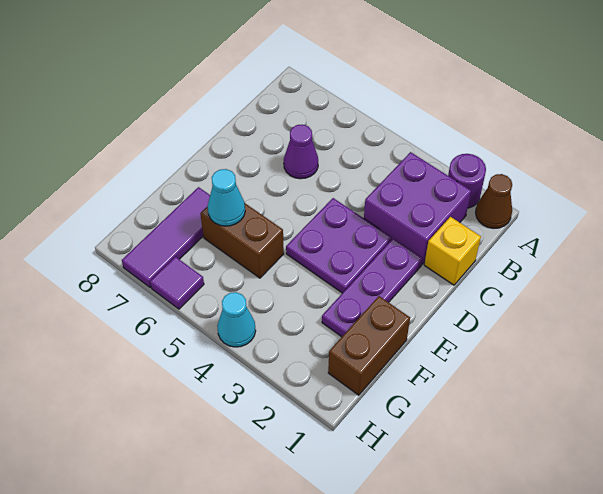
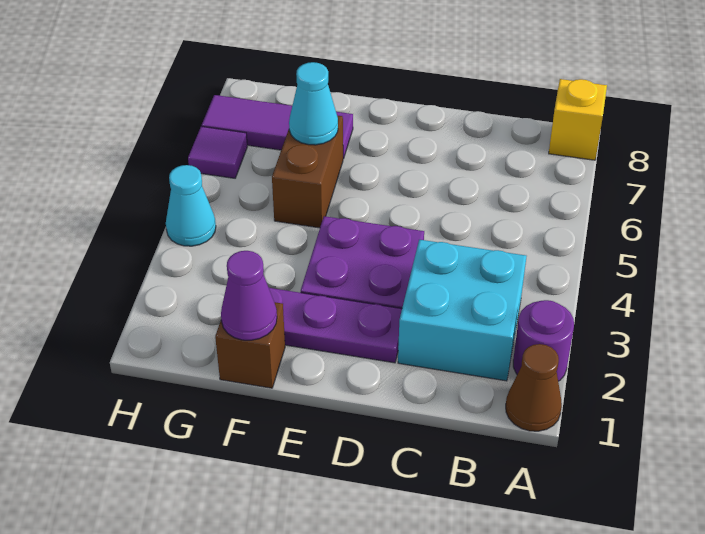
purple brick B2:C3 level 1 -> cyan brick B2:C3 level 1
yellow brick C1 level 1 -> yellow brick A8 level 1
purple cone C6 level 1 -> purple cone F1 level 2
brown brick F1:G1 level 1 -> brown brick F1 level 1

